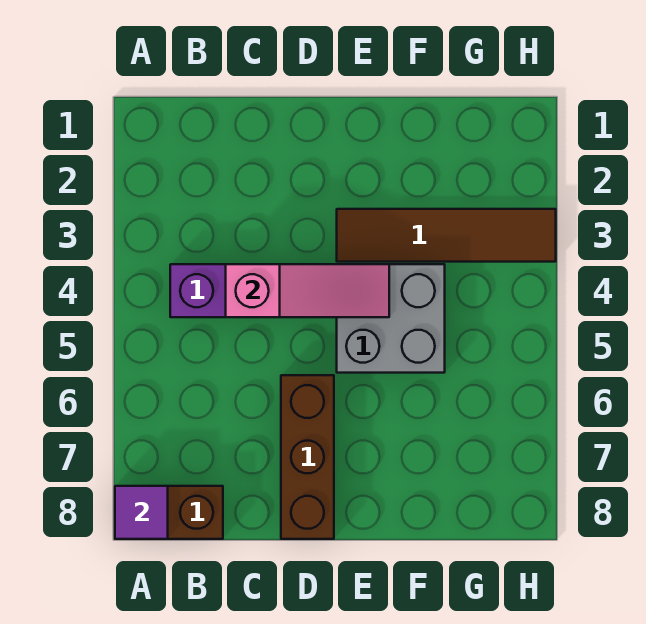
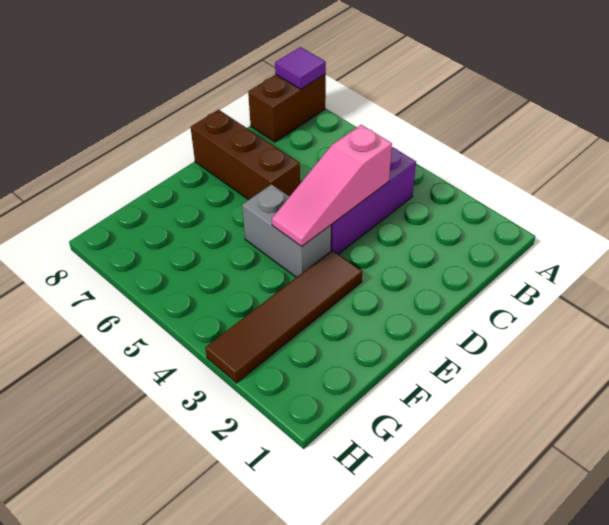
grey brick E4:F5 level 1 -> grey brick E4:E5 level 1

